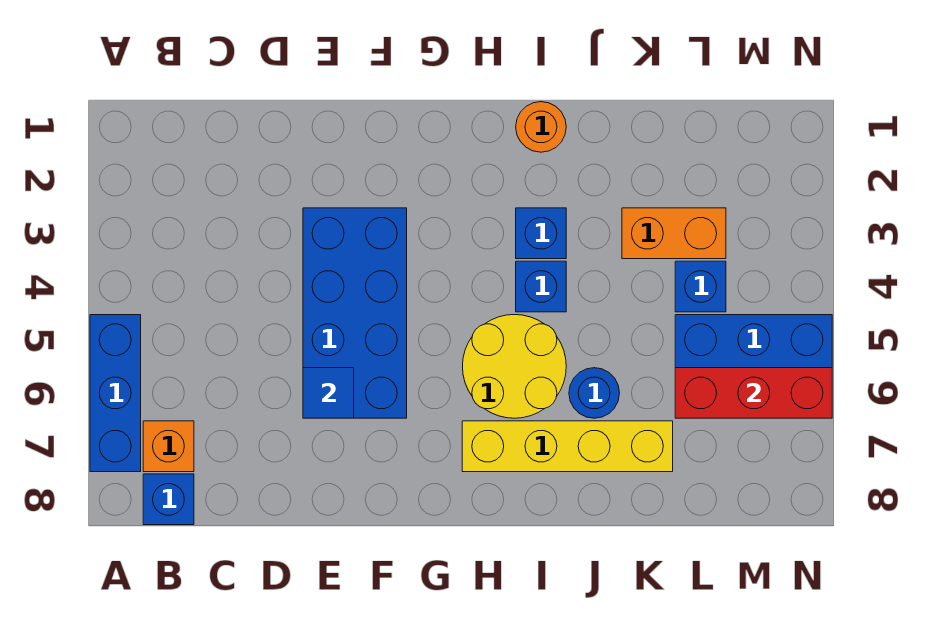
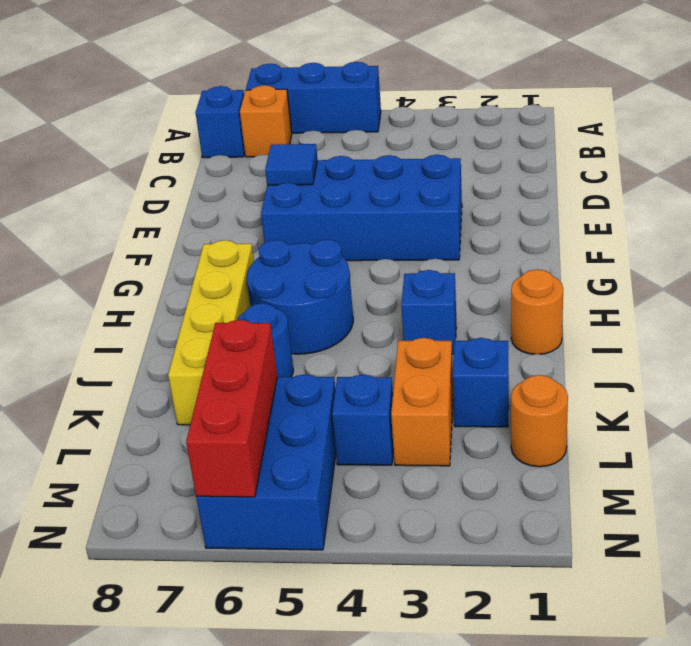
yellow round brick H5:I6 level 1 -> blue round brick H5:I6 level 1
blue brick I4 level 1 -> blue brick K2 level 1
none -> orange round brick L1 level 1

